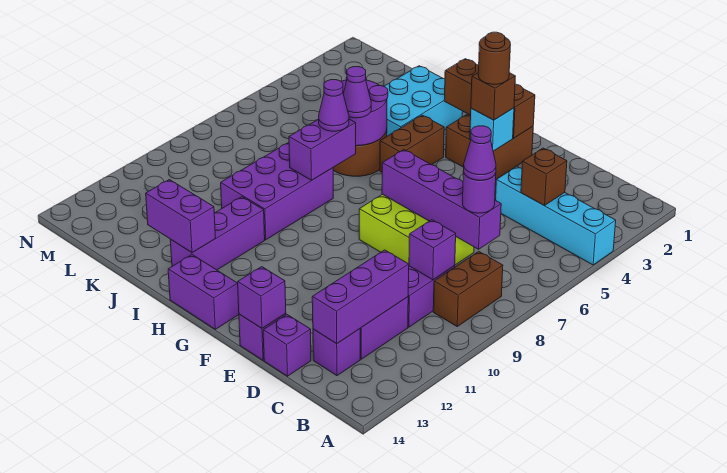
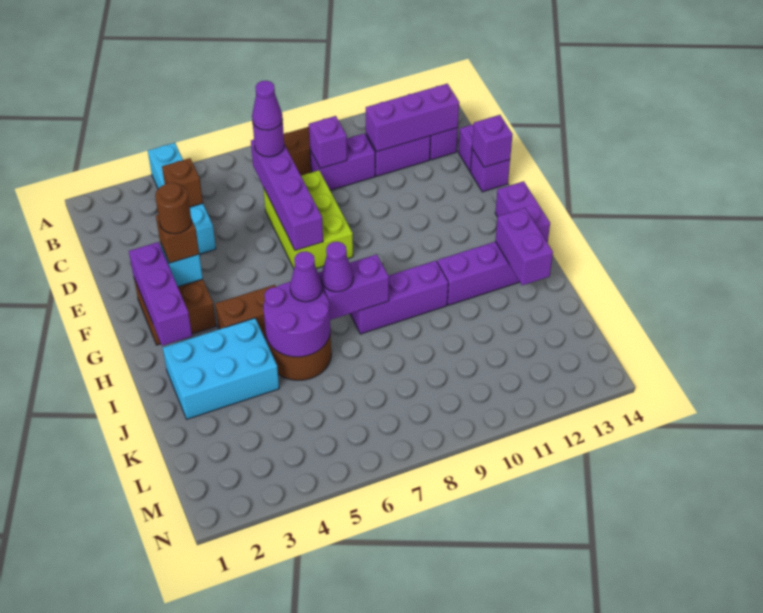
brown brick F2:H2 level 2 -> purple brick F2:H2 level 2
purple brick I8:J10 level 1 -> purple brick I8:I10 level 1

